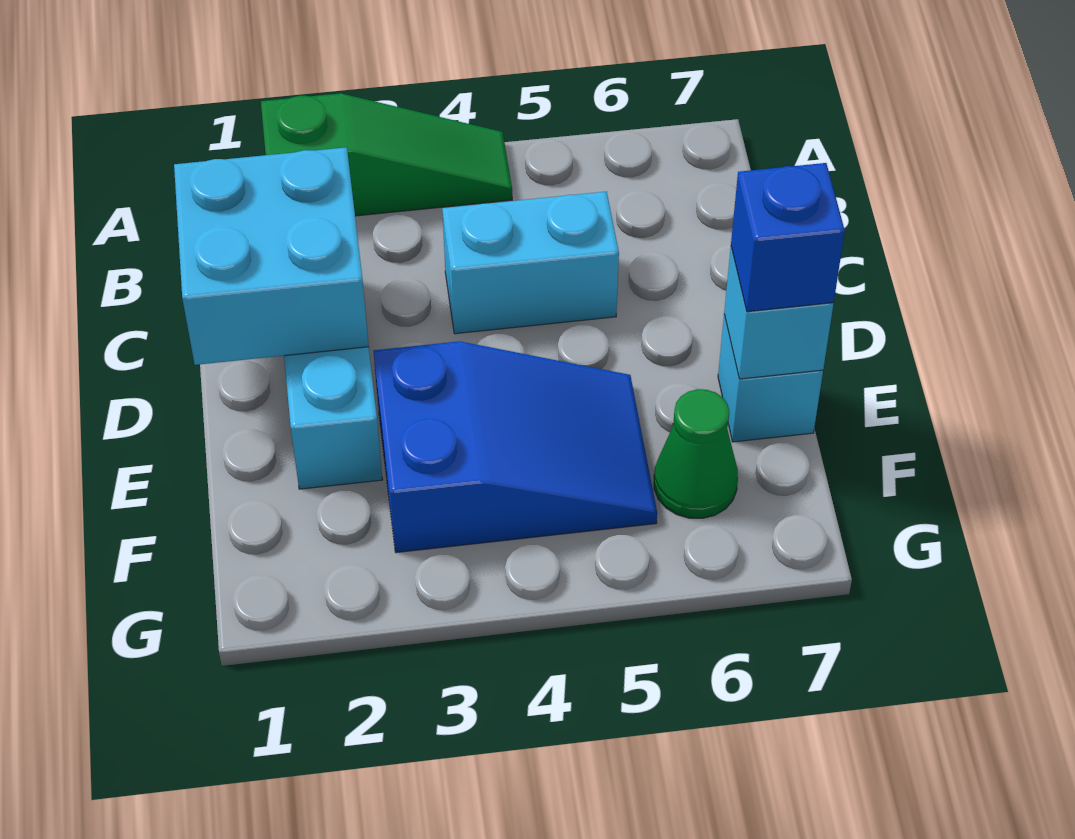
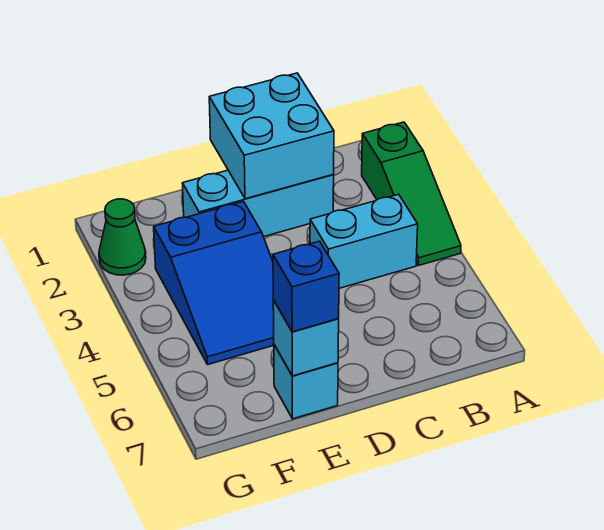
cyan brick C4:C5 level 1 -> cyan brick B4:C4 level 1
green cone F6 level 1 -> green cone G2 level 1

